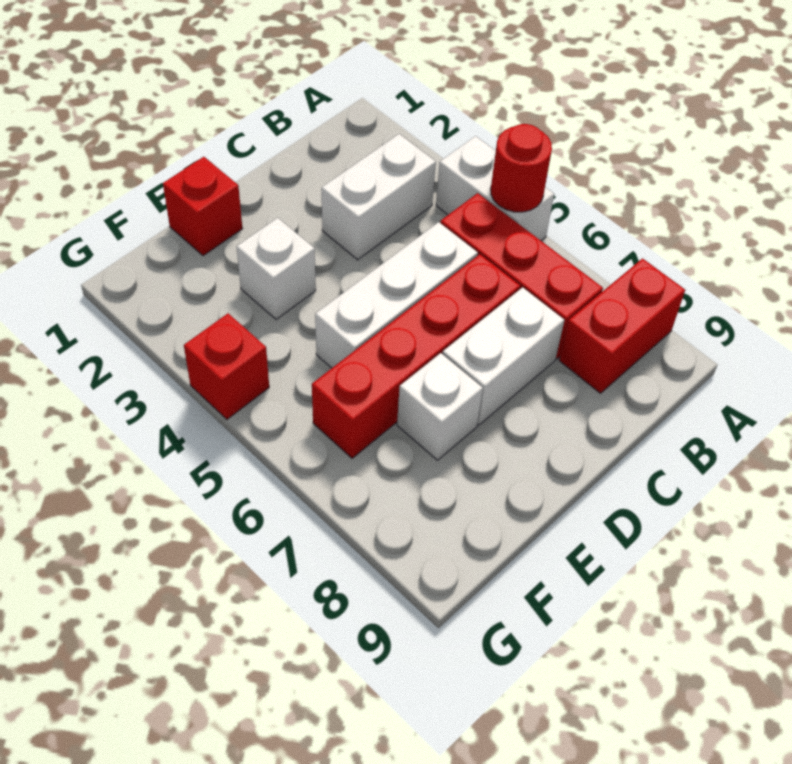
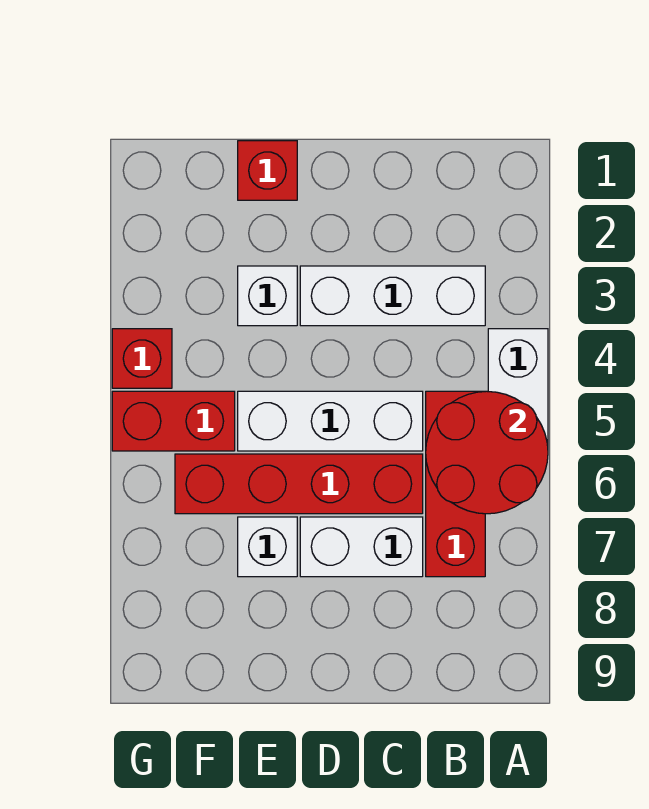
red round brick A5 level 2 -> red round brick A5:B6 level 2
red brick A8:B8 level 1 -> red brick F5:G5 level 1
white brick B3:C3 level 1 -> white brick B3:D3 level 1

